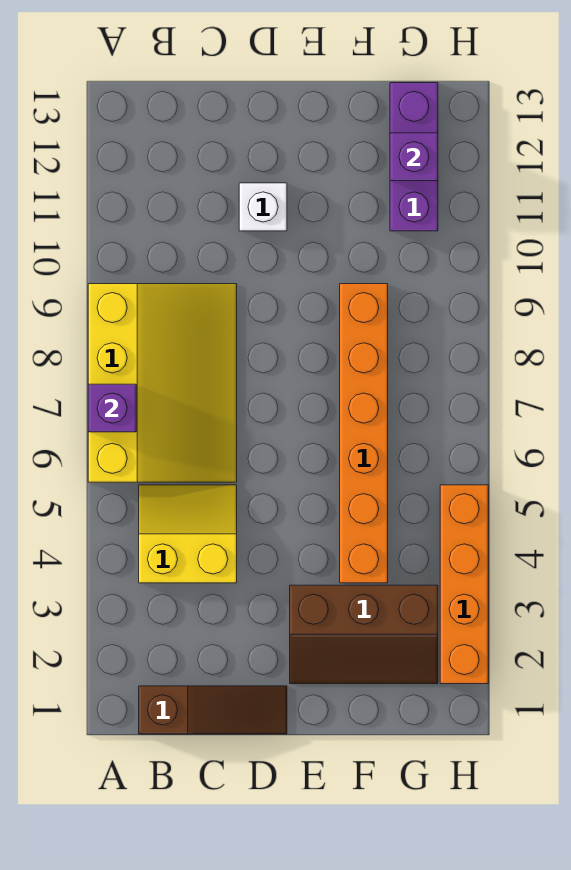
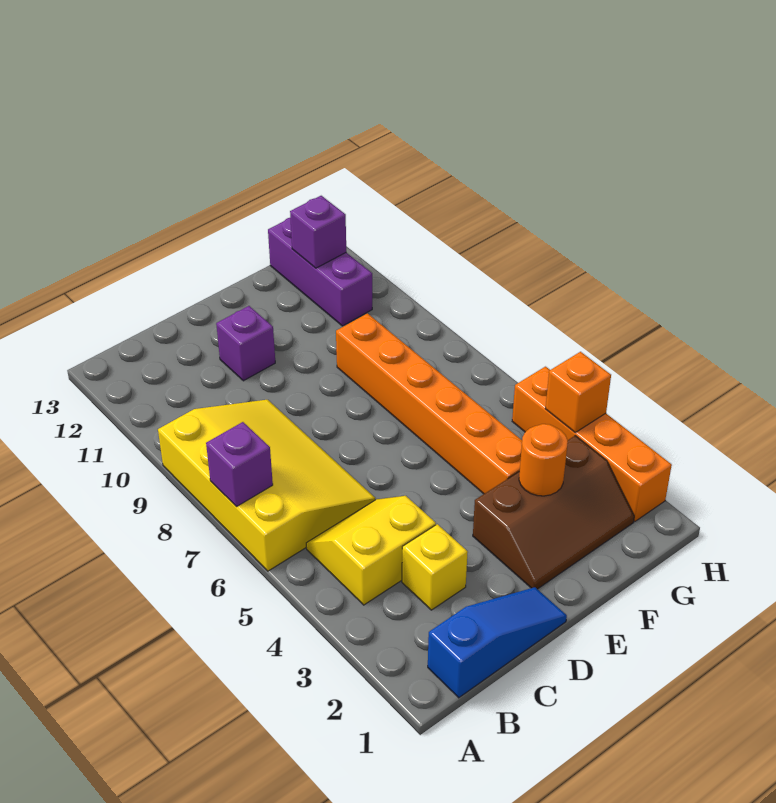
brown slope B1:D1 level 1 top B -> blue slope B1:D1 level 1 top B
none -> yellow brick C3 level 1
white brick D11 level 1 -> purple brick D11 level 1
none -> orange round brick F3 level 2
none -> orange brick H4 level 2

